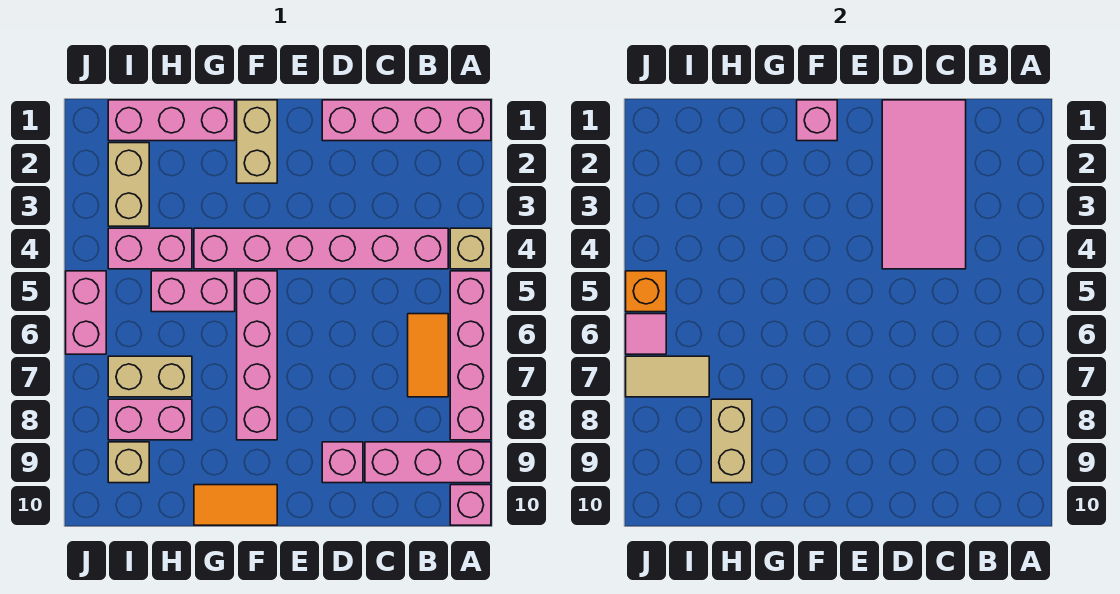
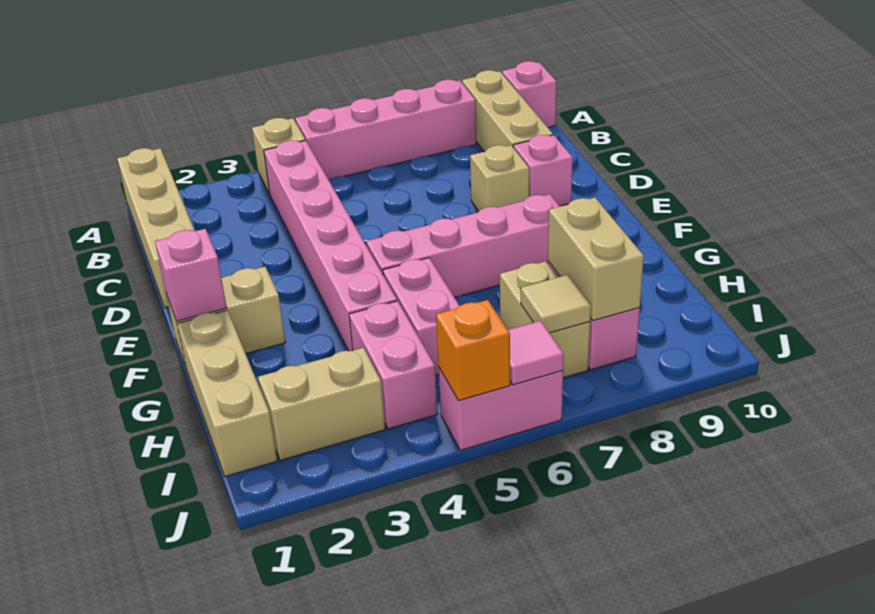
pink brick A1:D1 level 1 -> tan brick A1:D1 level 1
pink brick A9:C9 level 1 -> tan brick A9:C9 level 1
orange tile B6:B7 level 1 -> none
pink tile C1:D4 level 2 -> none
orange tile F10:G10 level 1 -> none
pink brick G1:I1 level 1 -> tan brick G1:I1 level 1
tan brick H8:H9 level 2 -> tan brick H8:I8 level 2
tan tile I7:J7 level 2 -> tan tile I7 level 2
tan brick I9 level 1 -> tan brick D8 level 1

